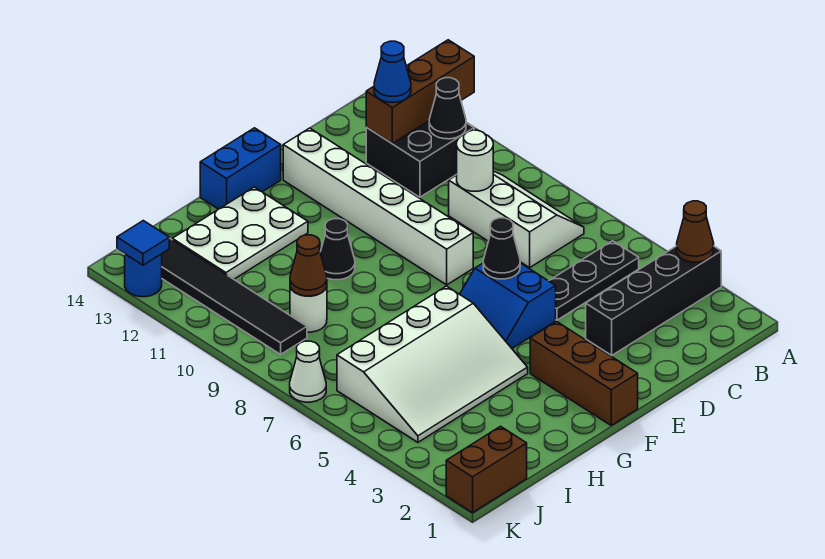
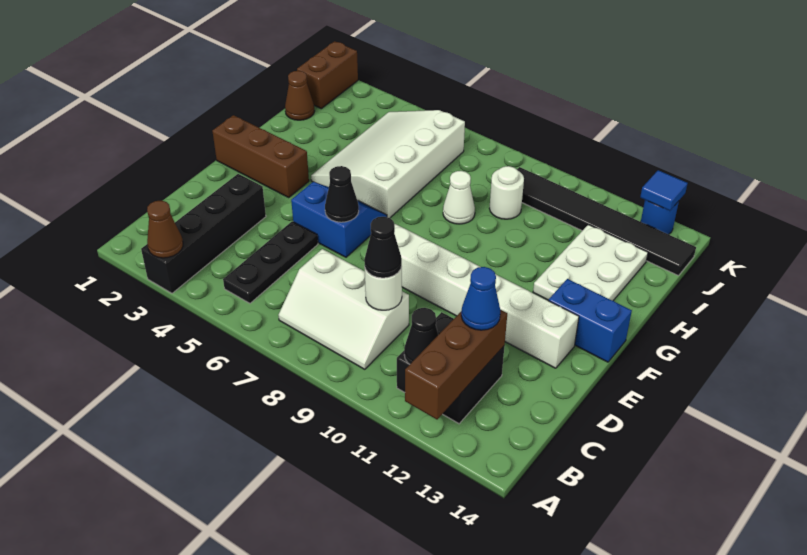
blue brick F14:G14 level 1 -> blue brick F13:F14 level 1
black cone G10 level 1 -> black cone C9 level 3
brown cone I9 level 2 -> brown cone I1 level 1
white cone K7 level 1 -> white cone H8 level 1

